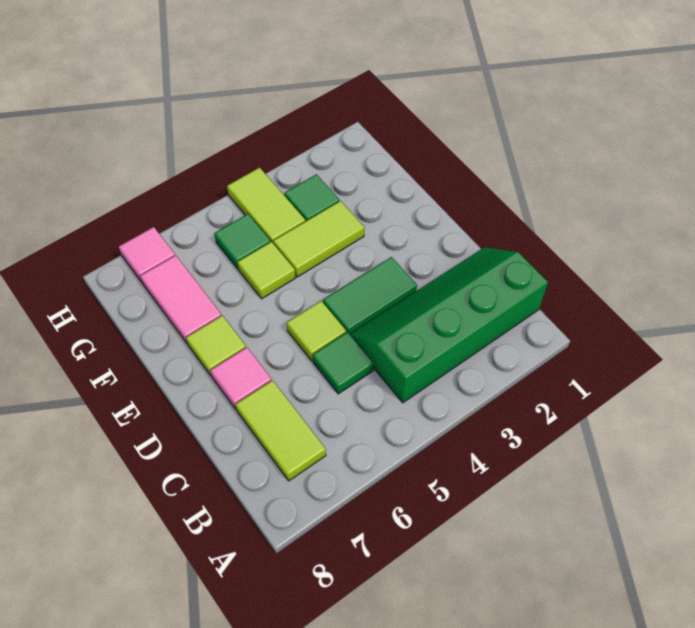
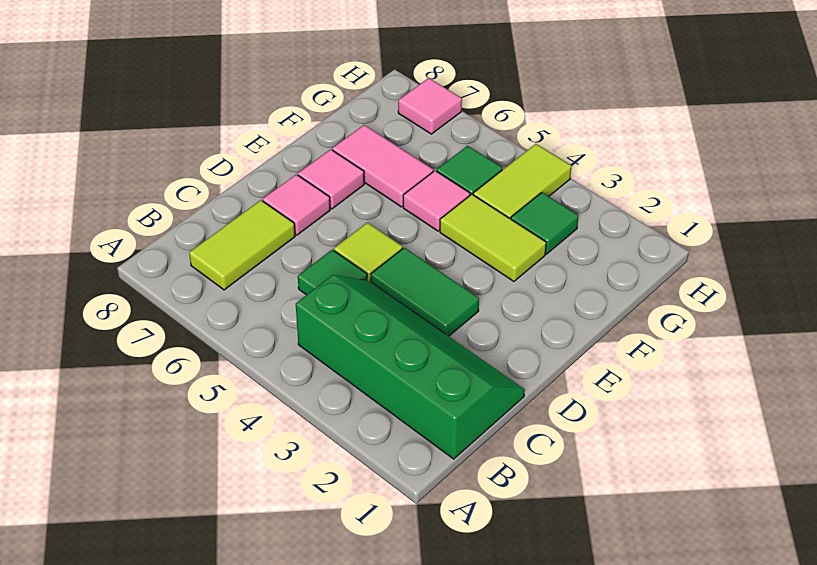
lime tile E7 level 1 -> pink tile E7 level 1
lime tile F5 level 1 -> pink tile F5 level 1
pink tile F7:G7 level 1 -> pink tile F6:F7 level 1

